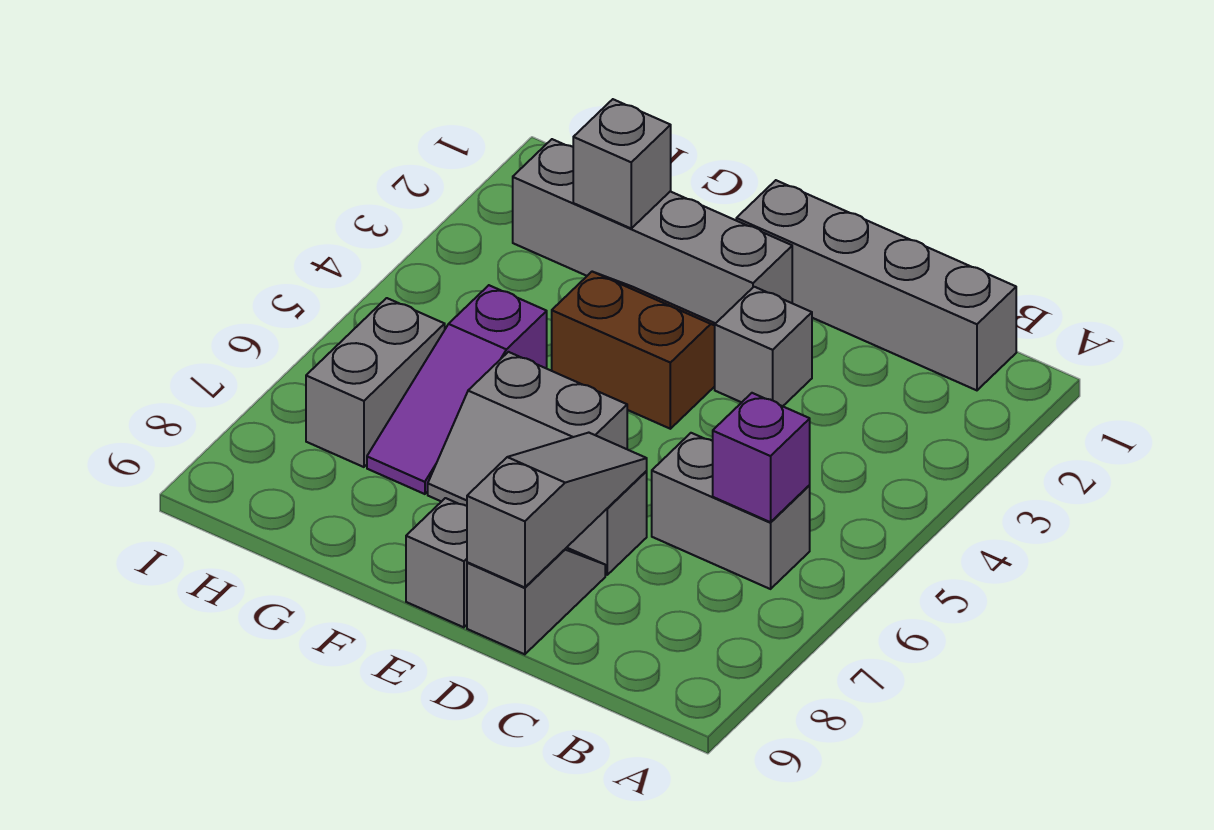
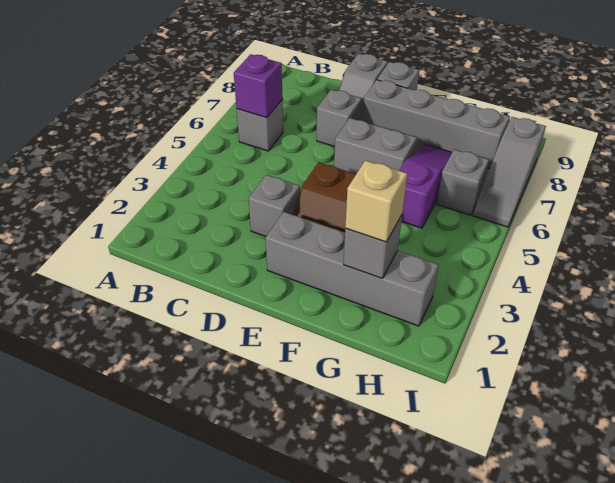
grey brick B1:E1 level 1 -> grey brick E8:H8 level 1
grey brick B6:C6 level 1 -> grey brick B6 level 1
grey slope D7:D9 level 2 top 9 -> grey slope I6:I8 level 1 top 8
none -> tan brick G2 level 3
grey brick H6:H7 level 1 -> grey brick H6 level 1

